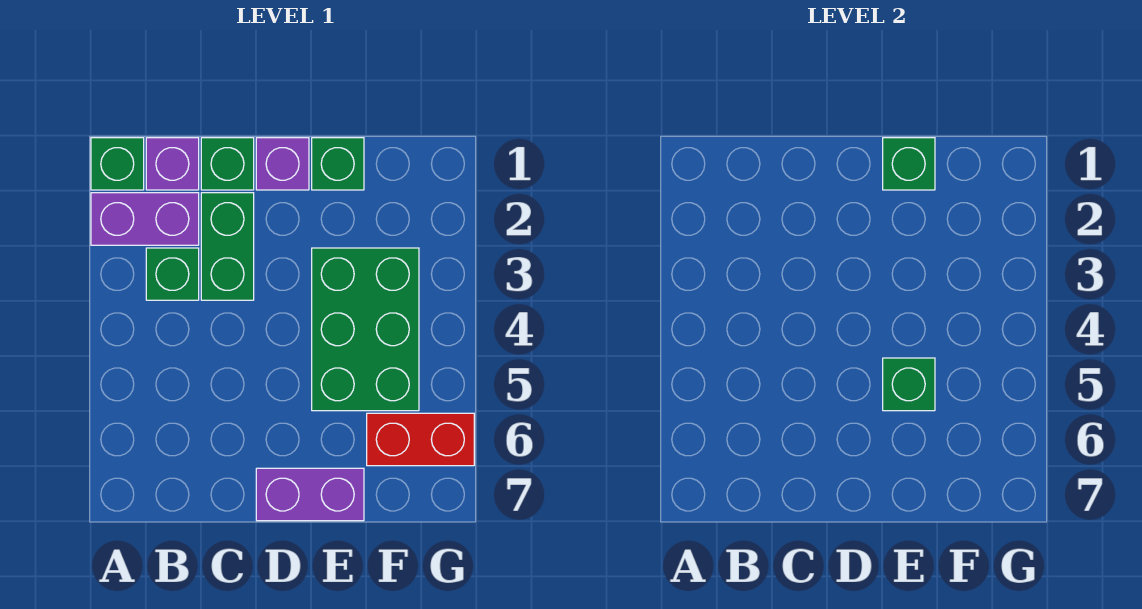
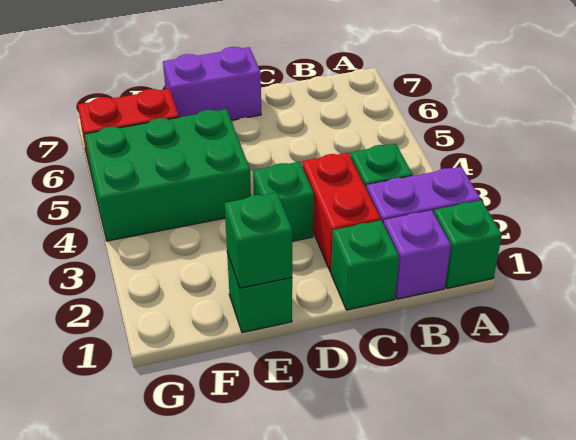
green brick C2:C3 level 1 -> red brick C2:C3 level 1
purple brick D1 level 1 -> none
green brick E3:F5 level 1 -> green brick E4:G5 level 1
green brick E5 level 2 -> green brick D3 level 1

